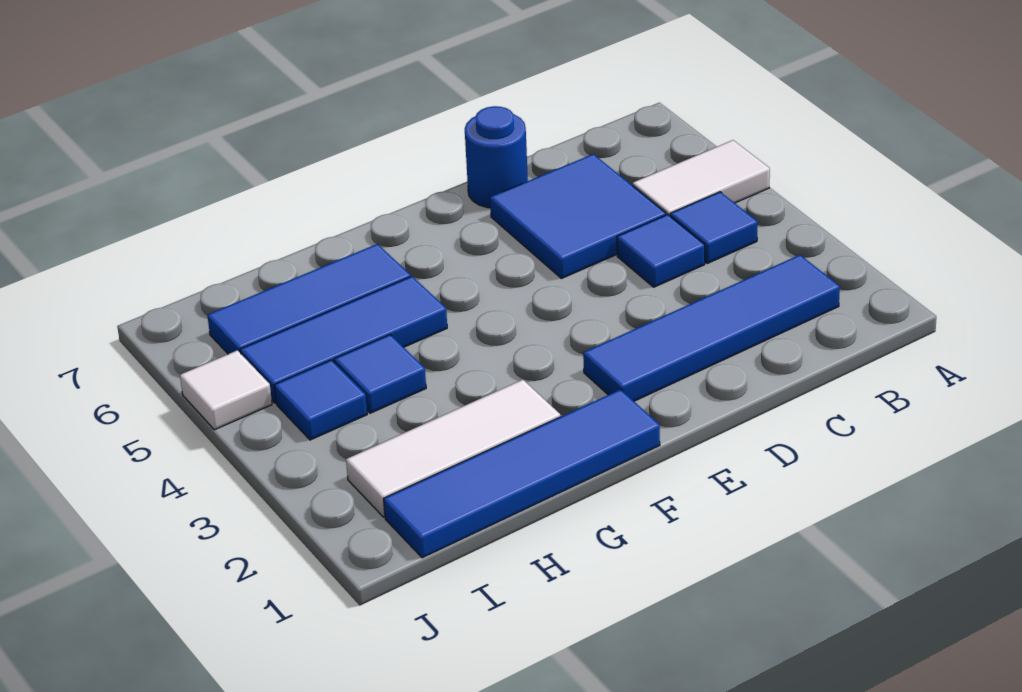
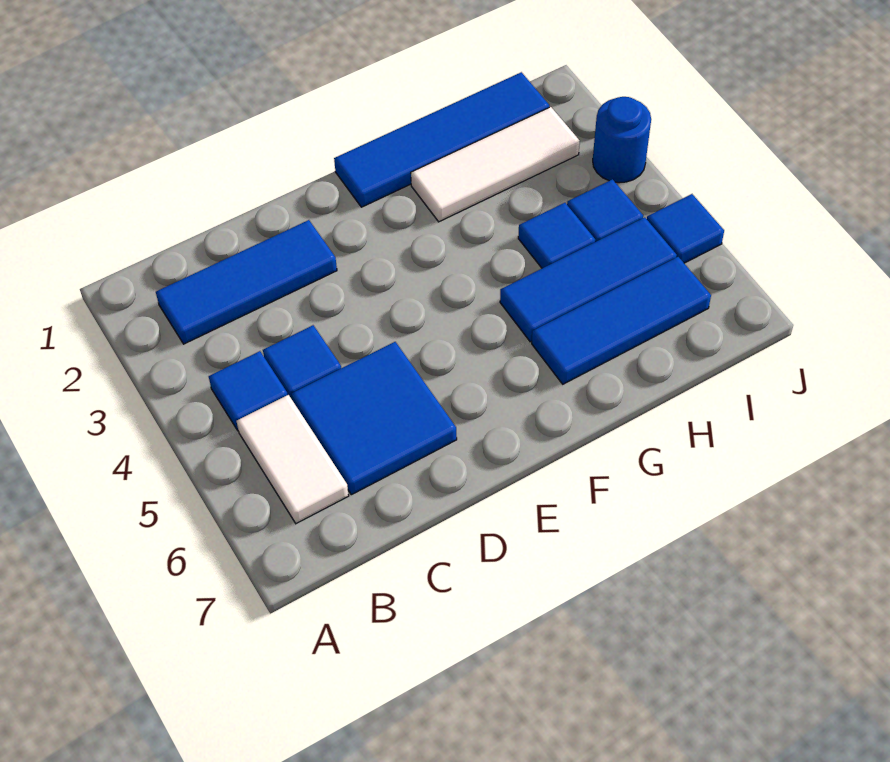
white tile A5:B5 level 1 -> white tile B5:B6 level 1
blue tile B2:E2 level 1 -> blue tile B2:D2 level 1
blue round brick D7 level 1 -> blue round brick J3 level 1
white tile J5 level 1 -> blue tile J5 level 1

